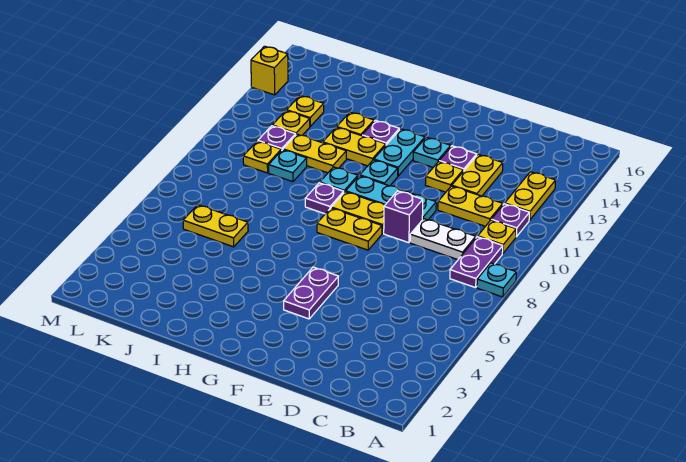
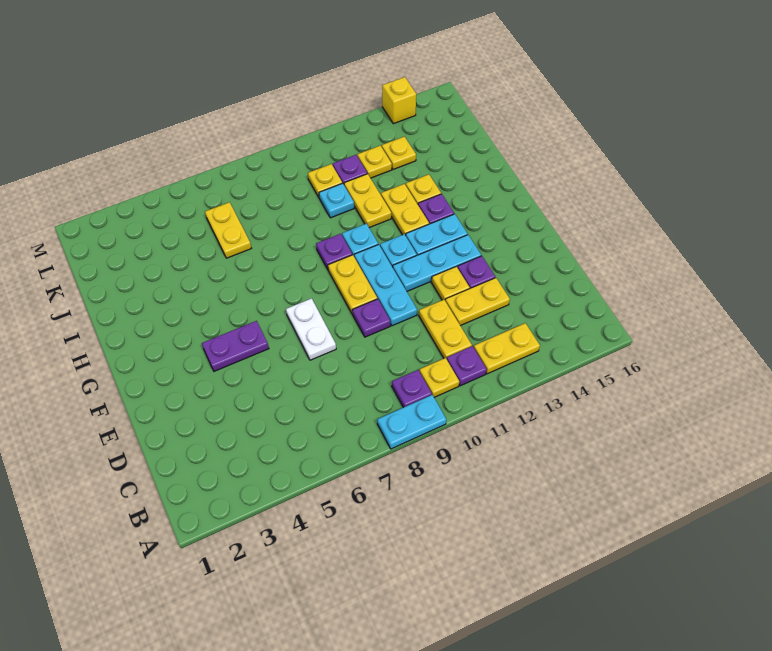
cyan plate A8 level 1 -> cyan plate A8:A9 level 1
purple plate B8:B9 level 1 -> purple plate B9 level 1
white plate C9:D9 level 1 -> white plate E7:F7 level 1
purple brick E9 level 1 -> purple plate E9 level 1
yellow plate F8:G8 level 1 -> none
cyan plate F13 level 1 -> cyan plate F11:F13 level 1

